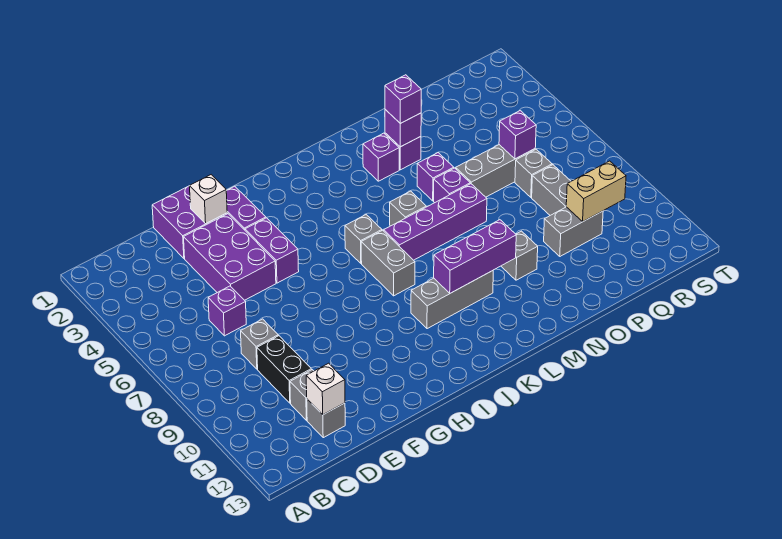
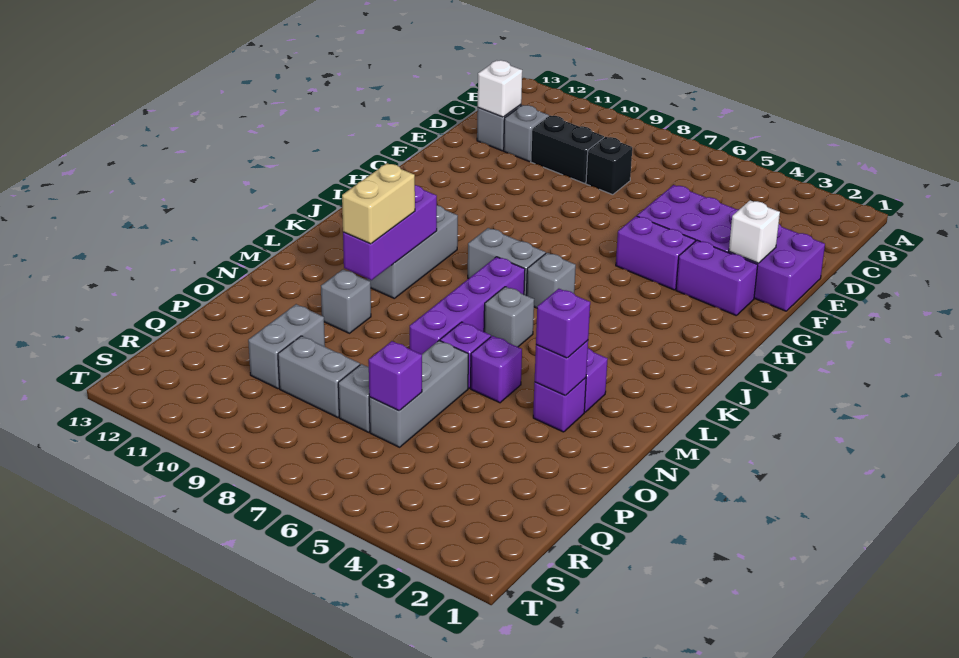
purple brick D6 level 1 -> none
grey brick D8 level 1 -> black brick D8 level 1
tan brick Q10:R10 level 2 -> tan brick L10:M10 level 3

